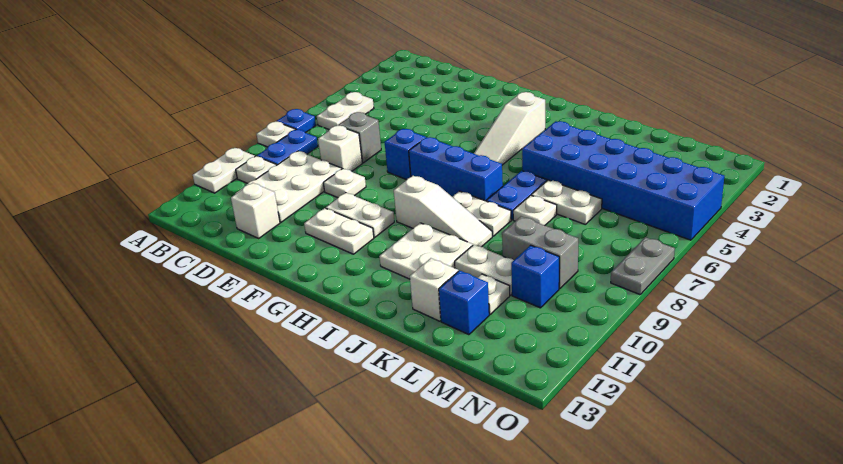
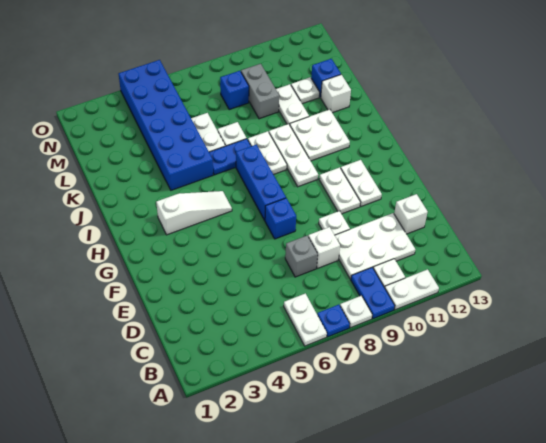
white plate B5:B6 level 1 -> white plate A6:B6 level 1
blue plate B8:B9 level 1 -> blue plate A9:B9 level 1
white slope H9:J9 level 1 top H -> white plate H9:J9 level 1
blue brick M10 level 1 -> blue brick M8 level 1
grey plate O7:O8 level 1 -> none

